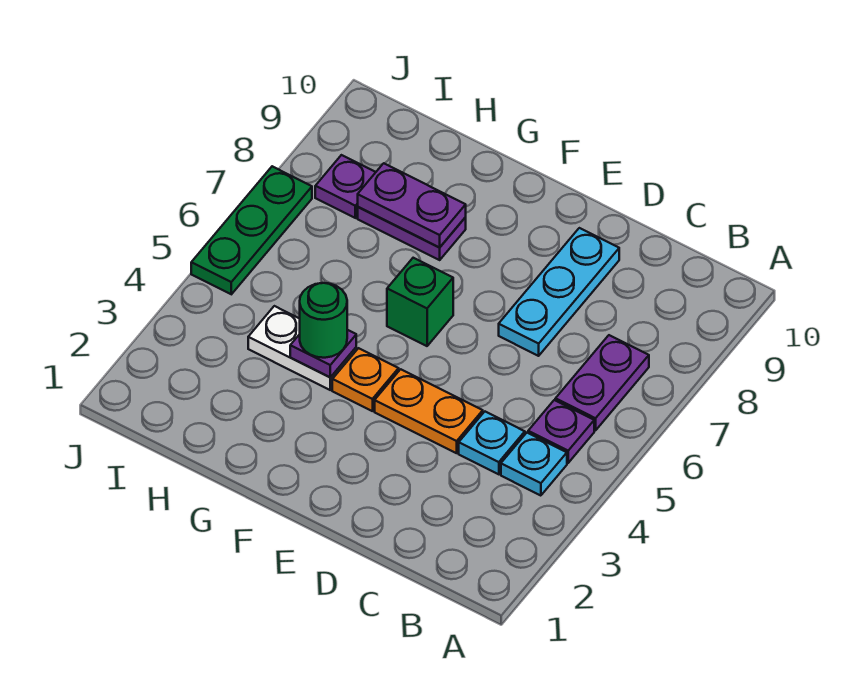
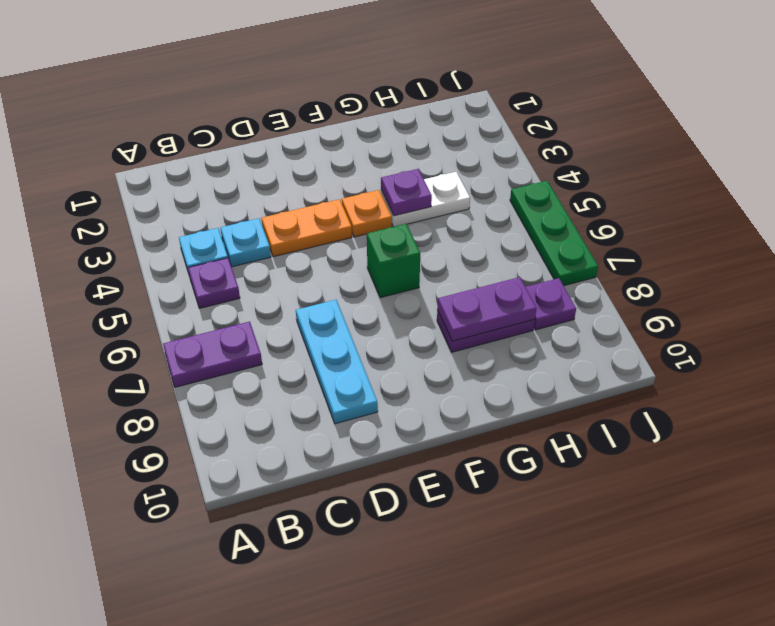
purple plate B6:B7 level 1 -> purple plate A7:B7 level 1
green round brick G4 level 3 -> none

